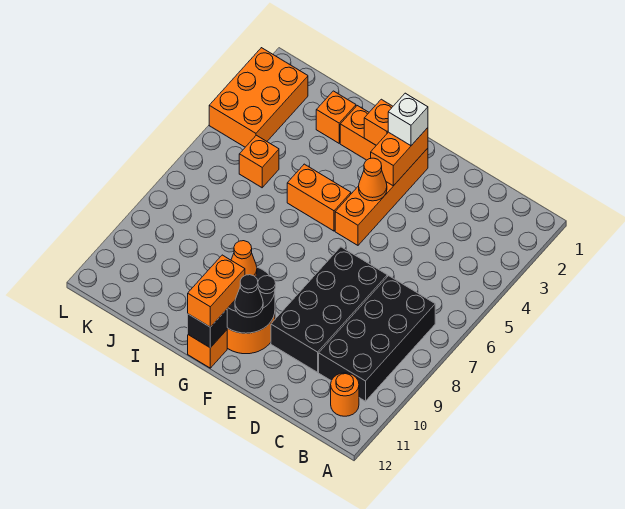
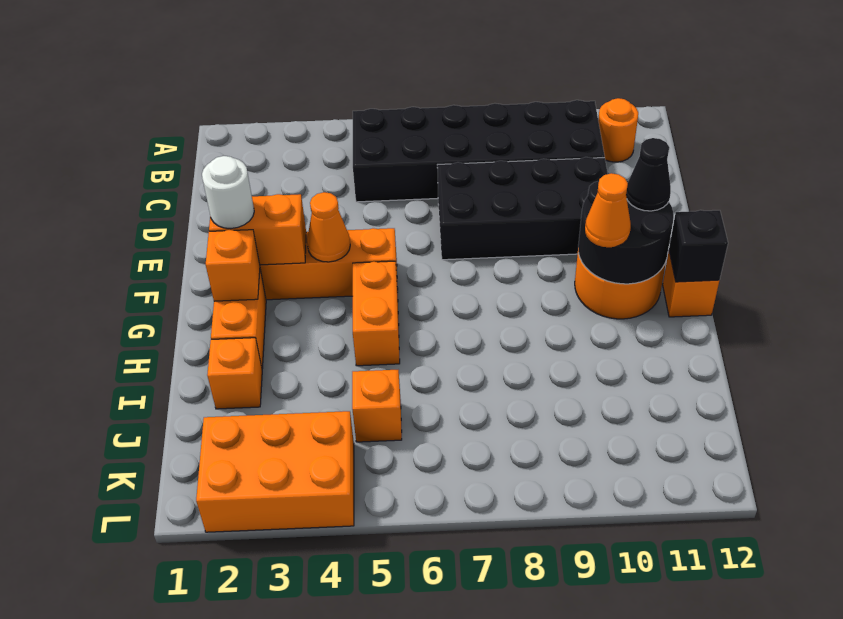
black brick B7:C10 level 1 -> black brick B5:C10 level 1
white brick F2 level 3 -> white round brick F2 level 3
orange brick G11:G12 level 3 -> none

